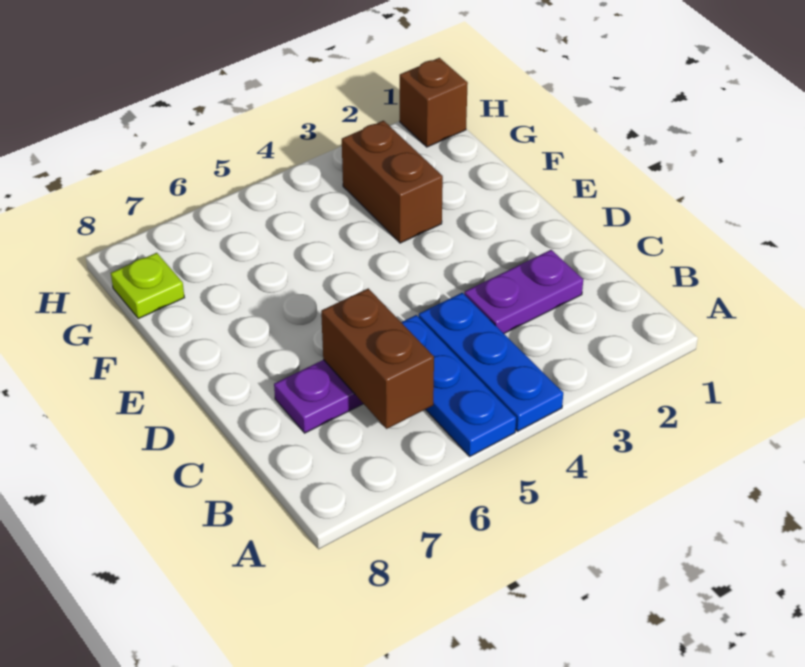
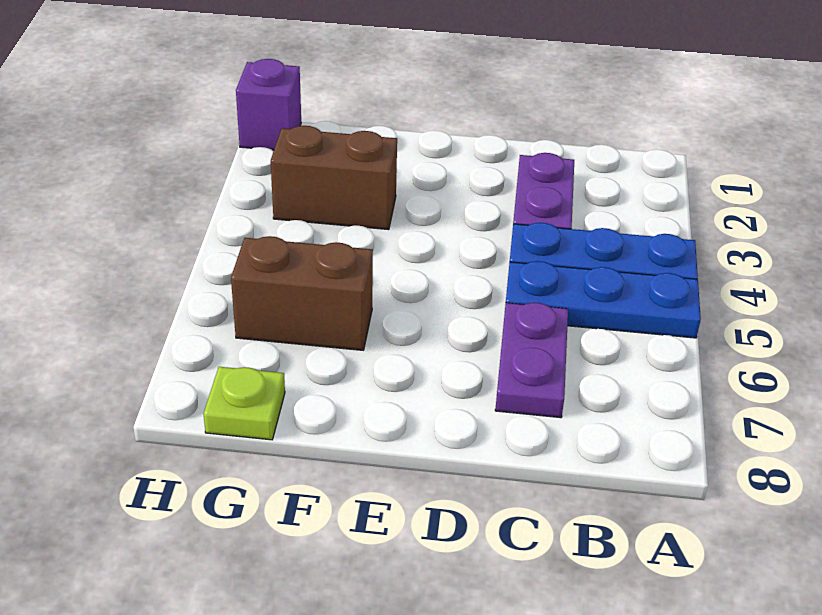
brown brick B6:C6 level 2 -> brown brick F6:G6 level 1
brown brick H1 level 1 -> purple brick H1 level 1

